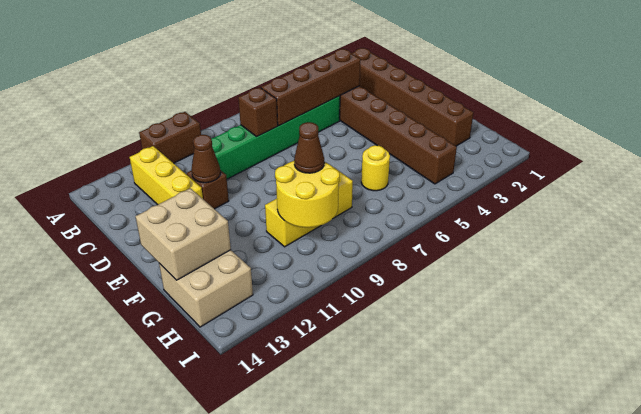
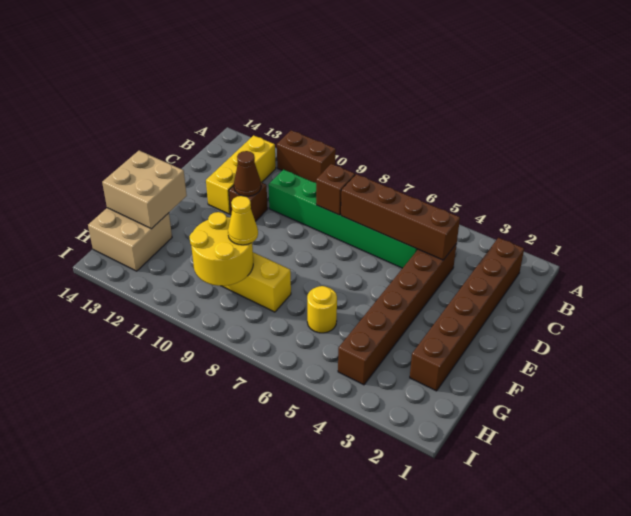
brown cone G9 level 3 -> yellow cone G9 level 3

